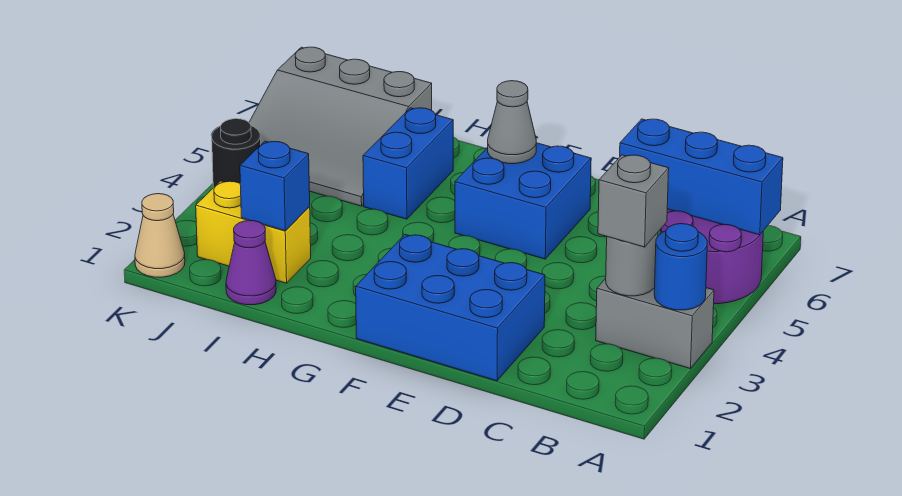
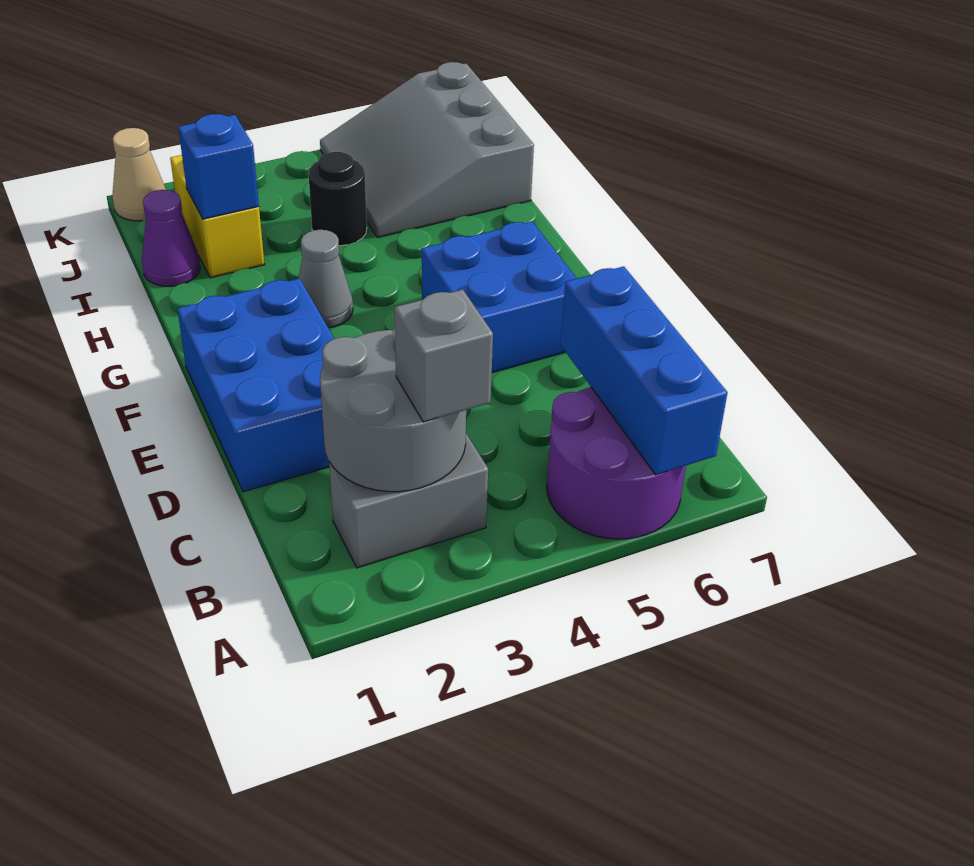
grey brick A3:B3 level 1 -> grey brick B2:B3 level 1
blue round brick A3 level 2 -> none
grey round brick B3 level 2 -> grey round brick B2:C3 level 2
grey cone F6 level 2 -> grey cone G3 level 1
blue brick H5:H6 level 1 -> none
black round brick K4 level 1 -> black round brick I4 level 1

